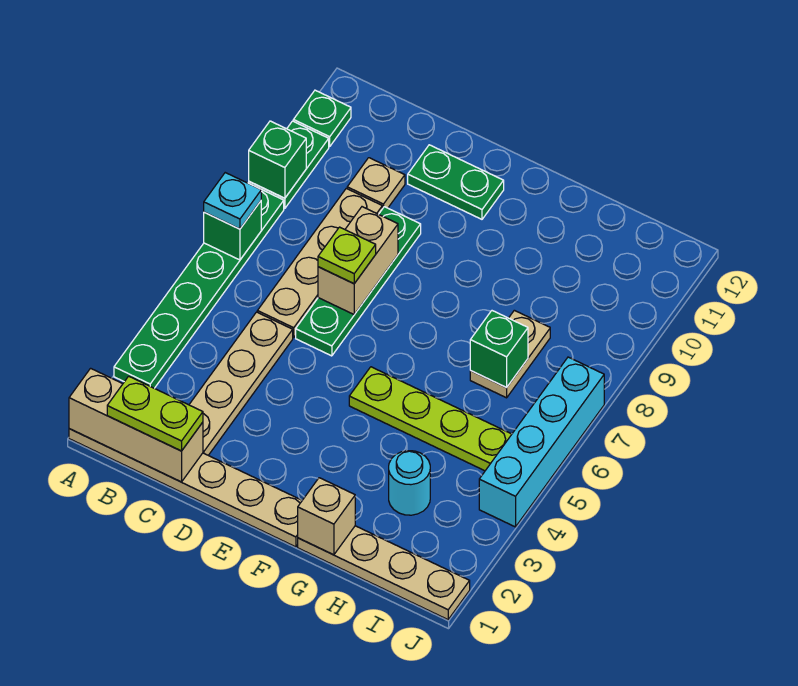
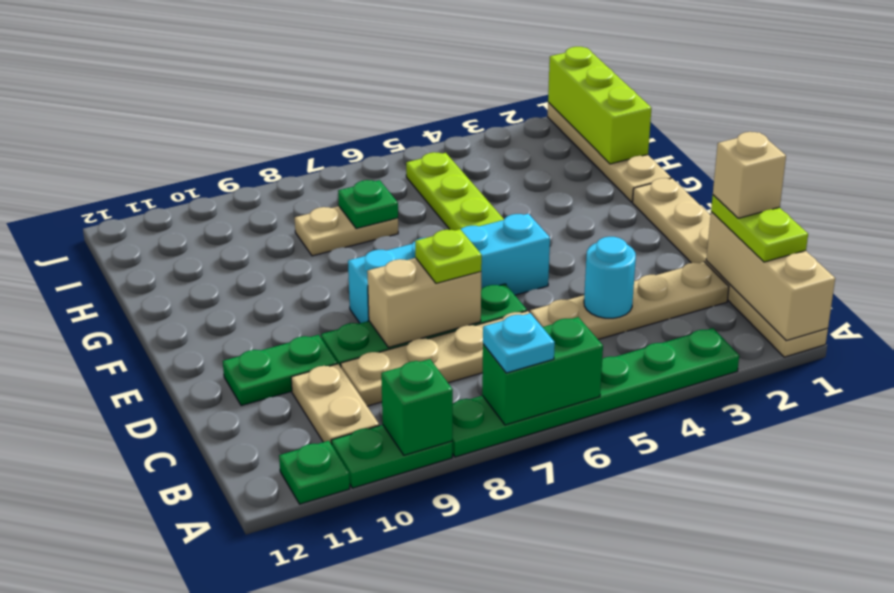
green brick A7 level 2 -> green brick A6:A7 level 2
tan plate C10 level 1 -> tan plate B10:C10 level 1
green plate D11:E11 level 1 -> green plate D10:D11 level 1
tan brick G1 level 2 -> tan brick C1 level 4
none -> lime brick H1:J1 level 2
cyan round brick H3 level 1 -> cyan round brick C4 level 2
green brick H7 level 2 -> green plate H7 level 2
cyan brick J4:J7 level 1 -> cyan brick E5:E8 level 1

